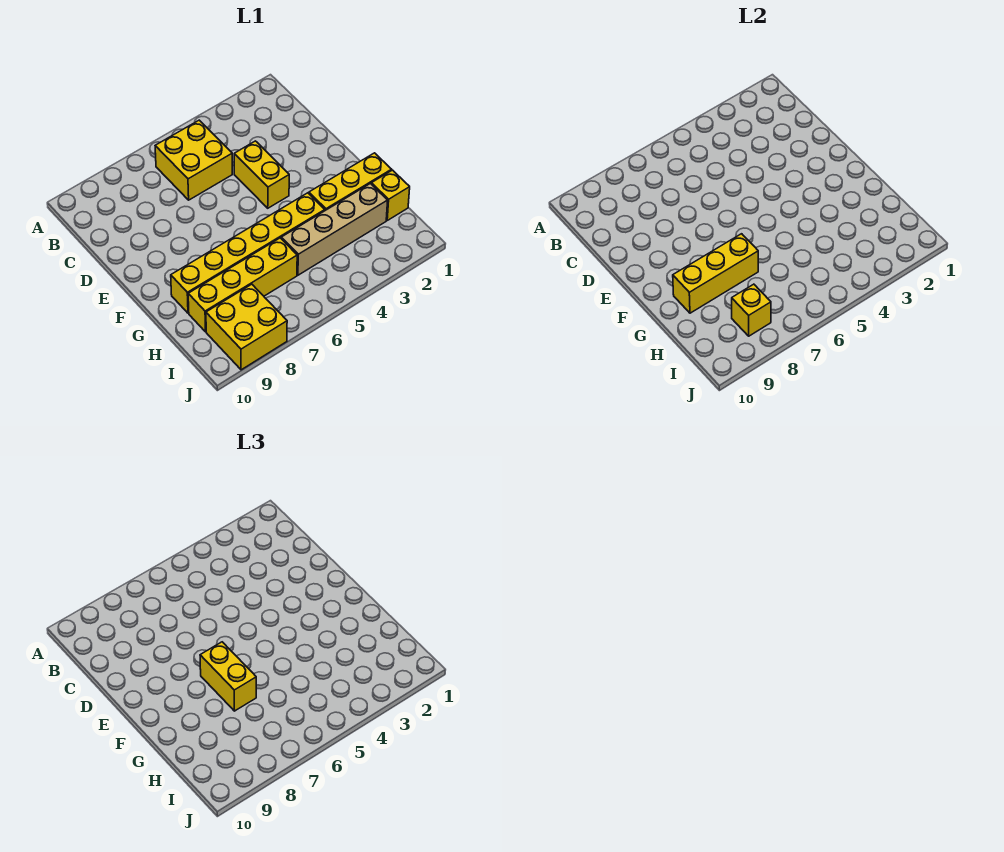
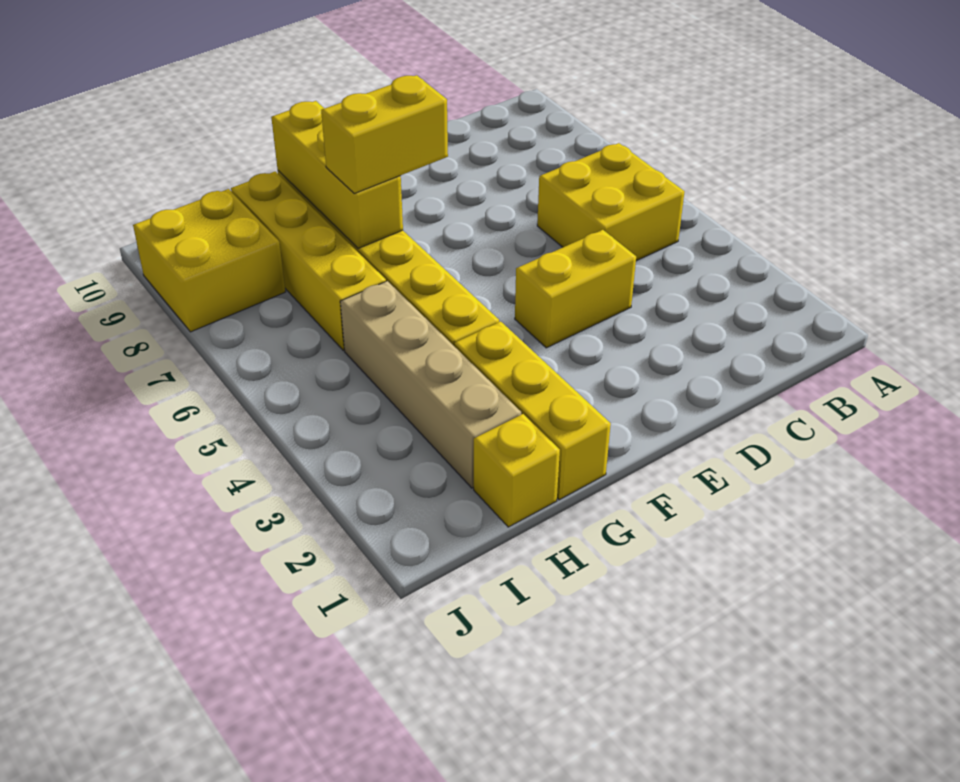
yellow brick I8 level 2 -> none

